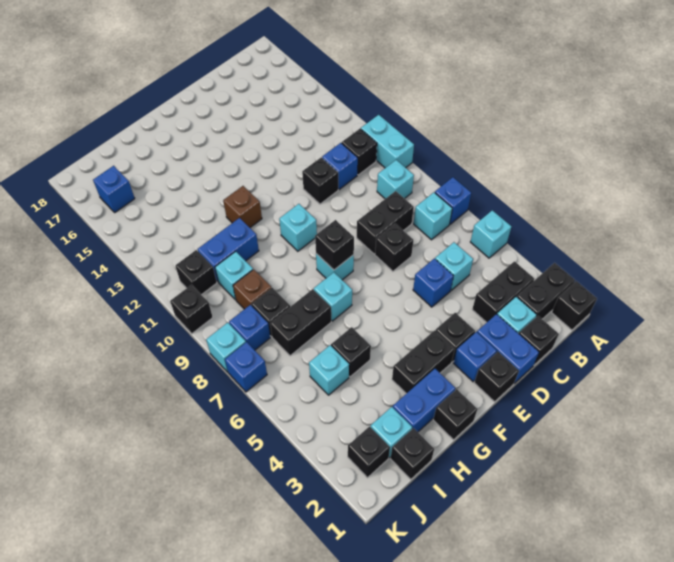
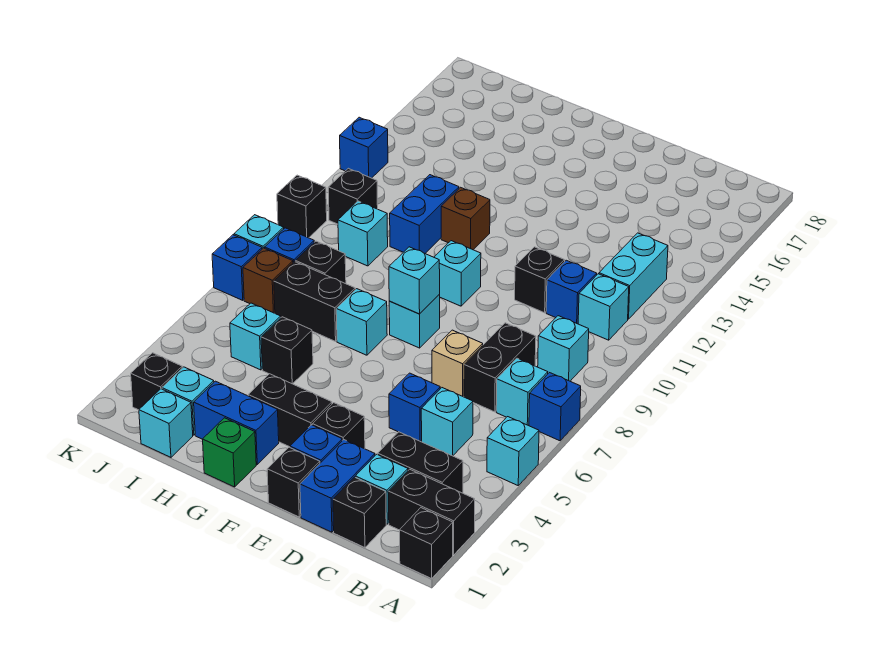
cyan brick A10:A11 level 1 -> cyan brick B12:B13 level 1
black brick B11 level 1 -> cyan brick B11 level 1
black brick C8:D8 level 1 -> black brick C7:C8 level 1
black brick D7 level 1 -> tan brick D7 level 1
black brick F8 level 2 -> cyan brick F8 level 2
black brick G1 level 1 -> green brick G1 level 1
blue brick H11:I11 level 1 -> blue brick H11:H12 level 1
black brick I1 level 1 -> cyan brick I1 level 1
brown brick I9 level 1 -> brown brick J7 level 1
blue brick J16 level 1 -> blue brick K13 level 1

